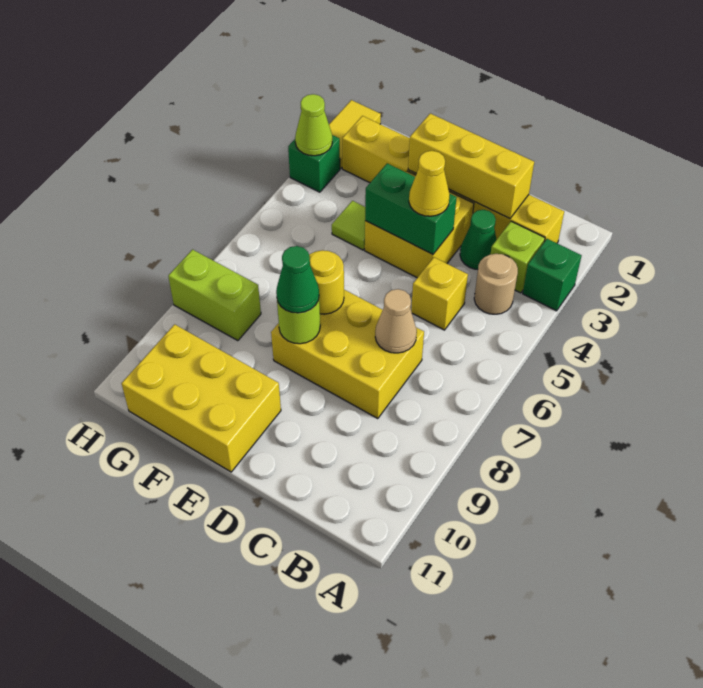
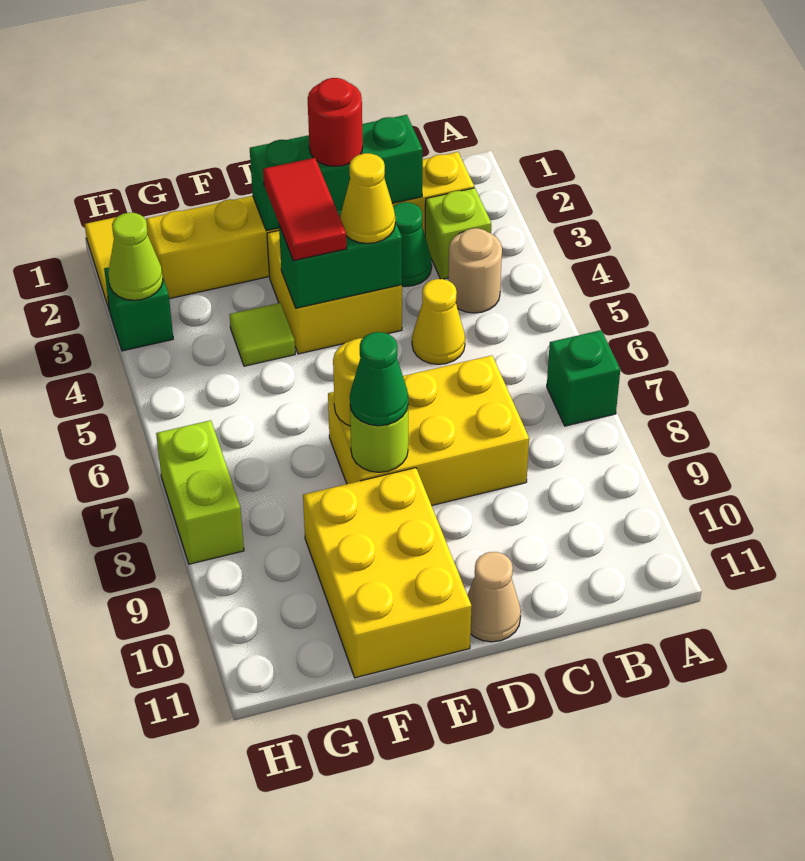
green brick A3 level 1 -> green brick A7 level 1
yellow brick C2:E2 level 2 -> green brick C2:E2 level 2
yellow brick C5 level 1 -> yellow cone C5 level 1
tan cone C7 level 2 -> tan cone D11 level 1
none -> red round brick D2 level 3
none -> red tile E3:E4 level 3
yellow brick E10:G11 level 1 -> yellow brick E9:F11 level 1
lime brick G8:H8 level 1 -> lime brick H7:H8 level 1

